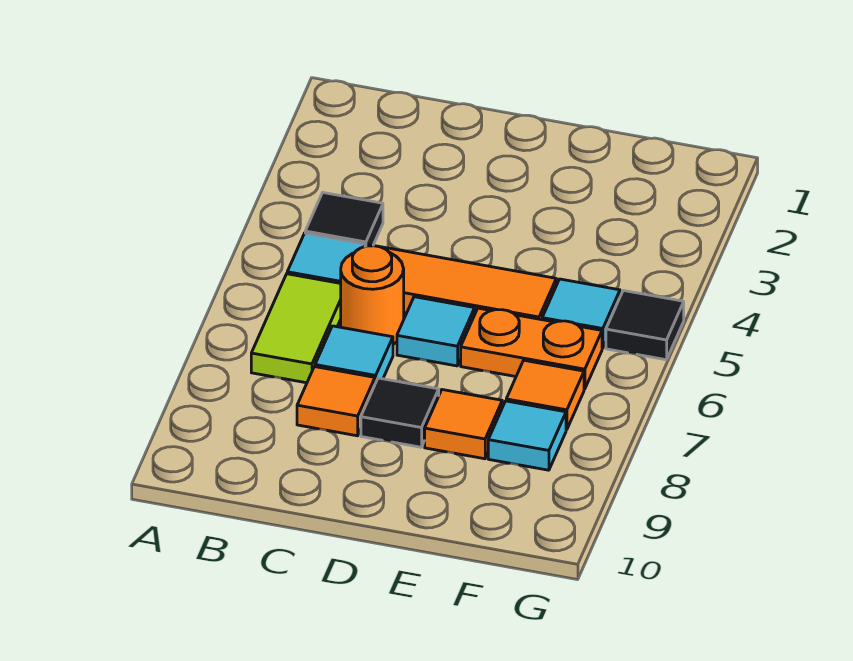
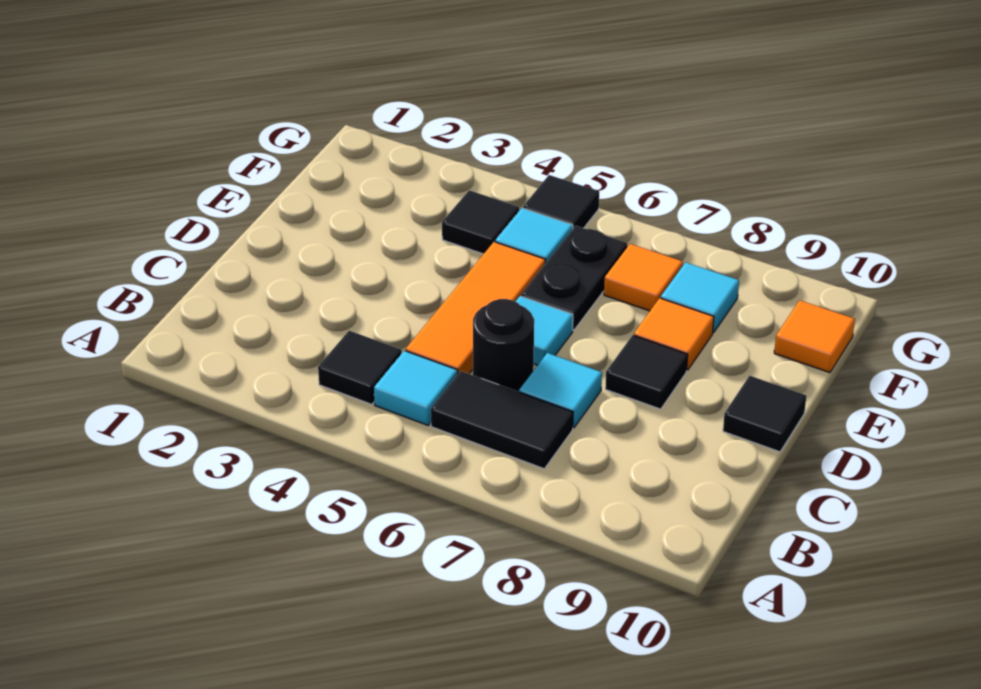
lime tile B6:B7 level 1 -> black tile B6:B7 level 1
orange round brick C6 level 1 -> black round brick C6 level 1
orange tile C8 level 1 -> orange tile F10 level 1
none -> black tile D10 level 1
orange plate E6:F6 level 1 -> black plate E6:F6 level 1
none -> black tile F4 level 1

